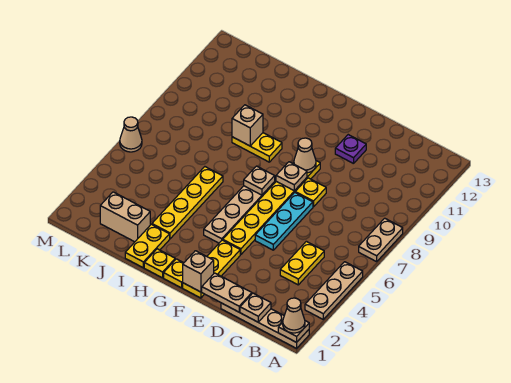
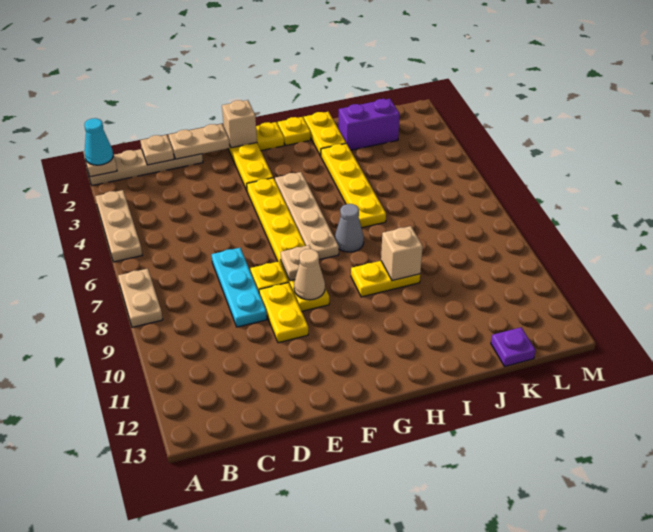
tan cone A1 level 3 -> cyan cone A1 level 3
yellow plate C4:C5 level 1 -> yellow plate E9:E10 level 1
cyan plate E5:E7 level 1 -> cyan plate D7:D9 level 1
purple plate E11 level 1 -> purple plate K13 level 1
tan plate G7 level 2 -> none
none -> grey cone H7 level 1
tan brick J2:K2 level 1 -> purple brick J2:K2 level 1
tan cone M6 level 1 -> none

